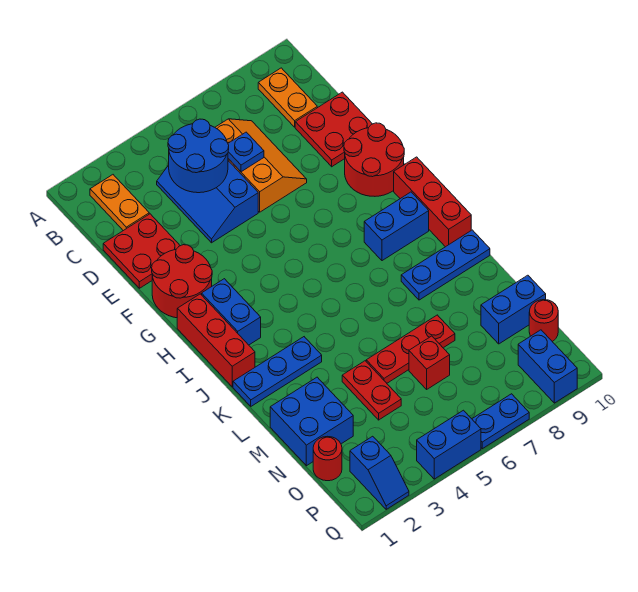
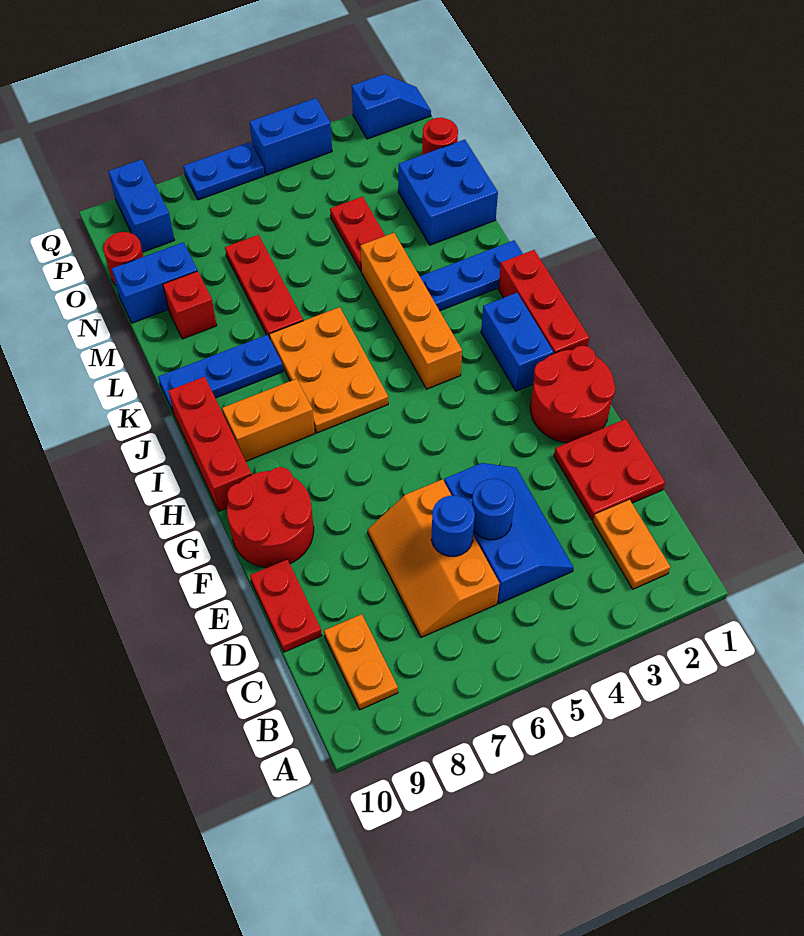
blue round brick C4:D5 level 2 -> blue round brick D5 level 2
blue plate D6 level 2 -> blue round brick D6 level 2
red plate D9:E10 level 1 -> red plate D10:E10 level 1
none -> orange brick I4:L4 level 1
none -> orange plate I6:K7 level 1
blue brick I8:I9 level 1 -> orange brick I8:I9 level 1
red plate M5:M7 level 1 -> red plate L7:N7 level 1
red brick N6 level 1 -> red brick M9 level 1
blue slope P2:Q2 level 1 top P -> blue slope Q1:Q2 level 1 top 2

